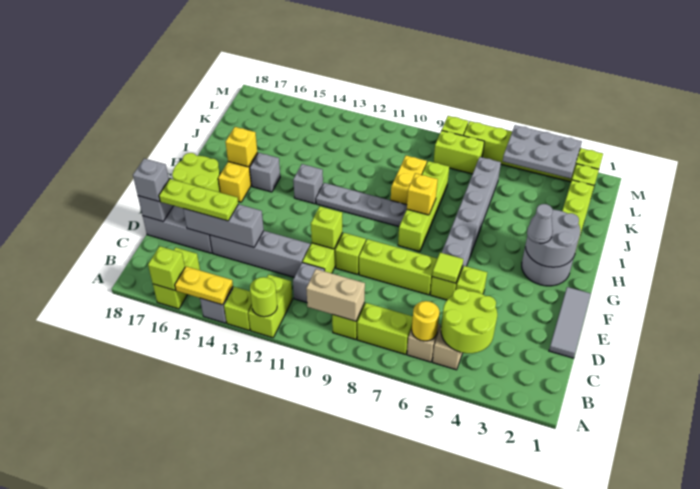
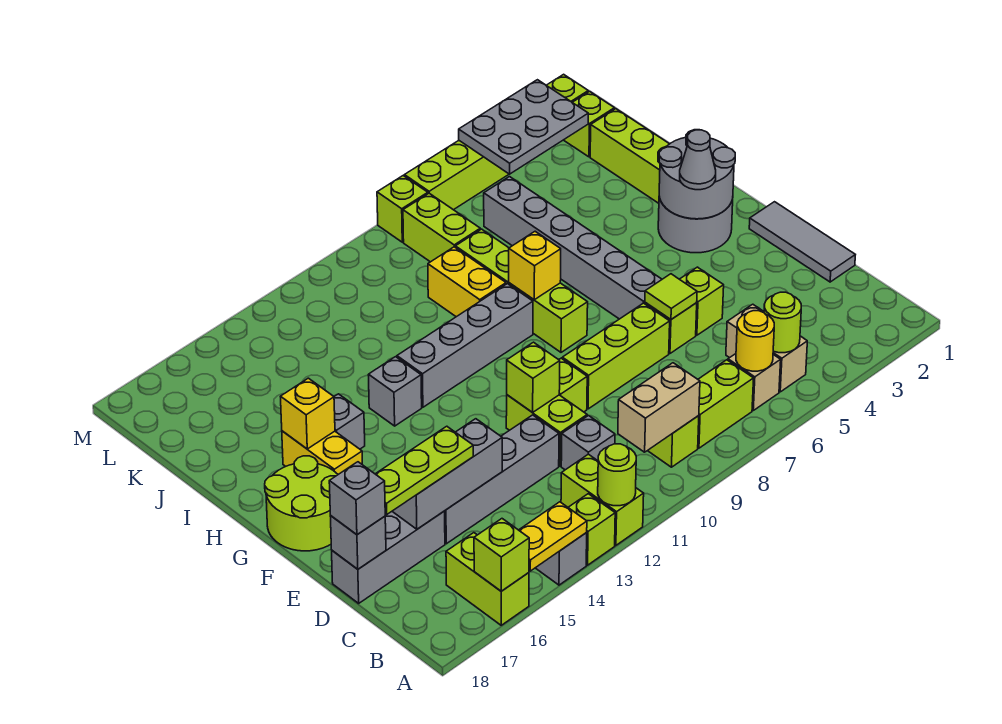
lime round brick B4:C5 level 2 -> lime round brick B5 level 2
grey plate H9:H12 level 1 -> grey brick H9:H12 level 1
lime brick L7:L8 level 1 -> lime brick K8:L8 level 1

